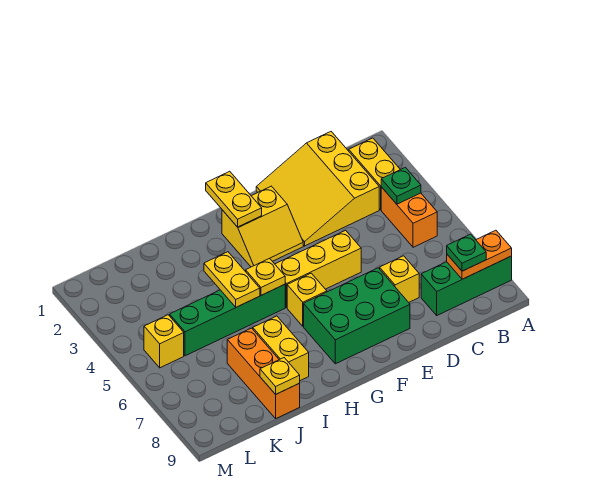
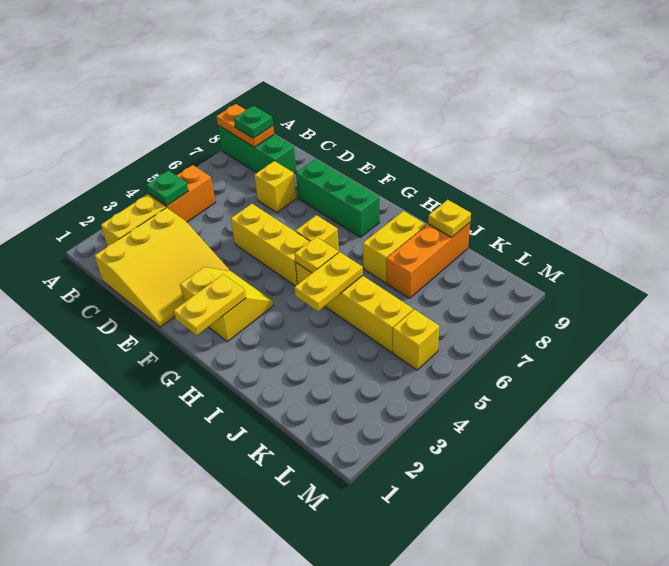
green brick E7:G8 level 1 -> green brick E8:G8 level 1
green brick H5:K5 level 1 -> yellow brick H5:K5 level 1

